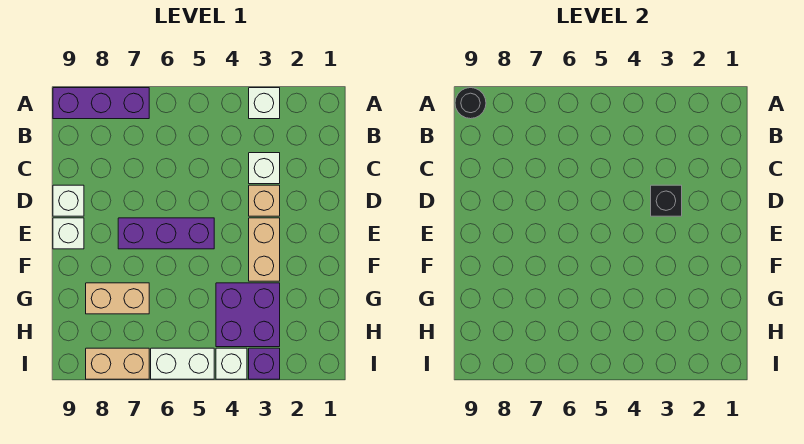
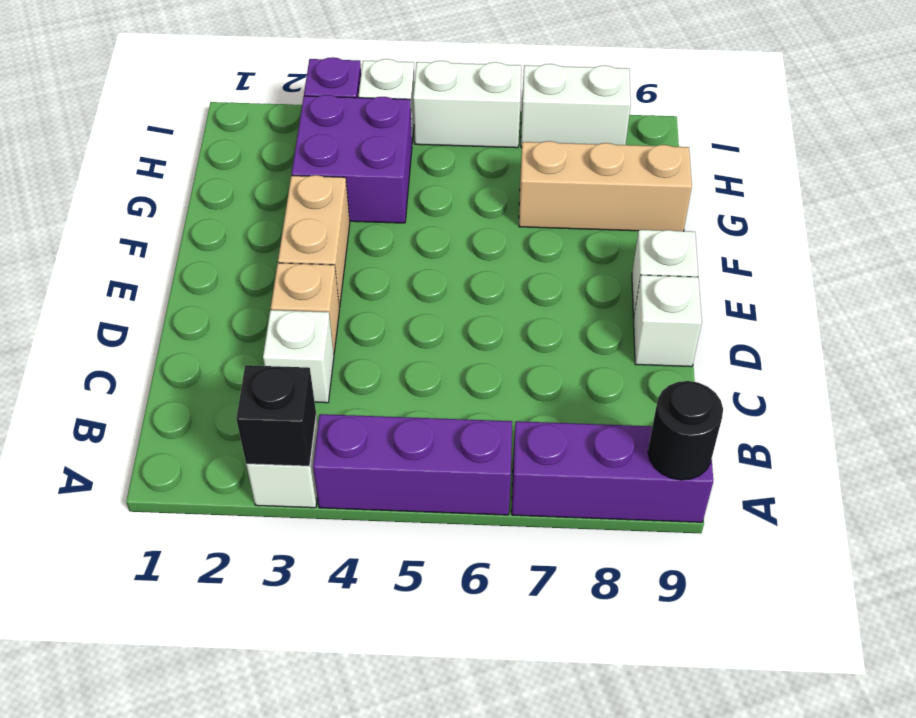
black brick D3 level 2 -> black brick A3 level 2
purple brick E5:E7 level 1 -> purple brick A4:A6 level 1
tan brick G7:G8 level 1 -> tan brick G7:G9 level 1
tan brick I7:I8 level 1 -> white brick I7:I8 level 1

